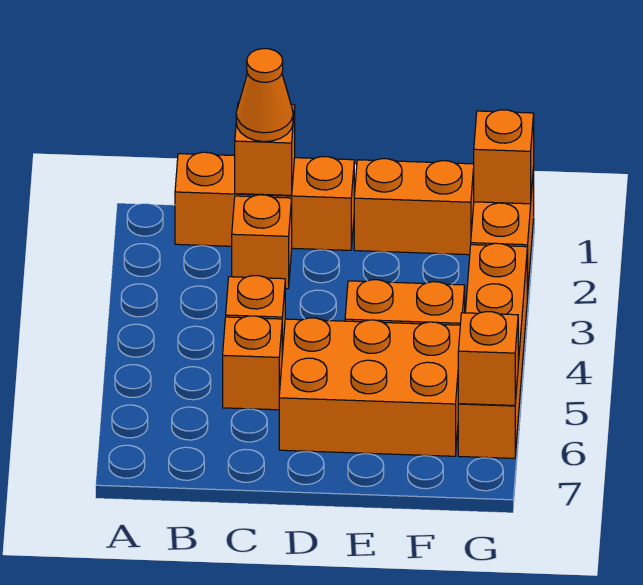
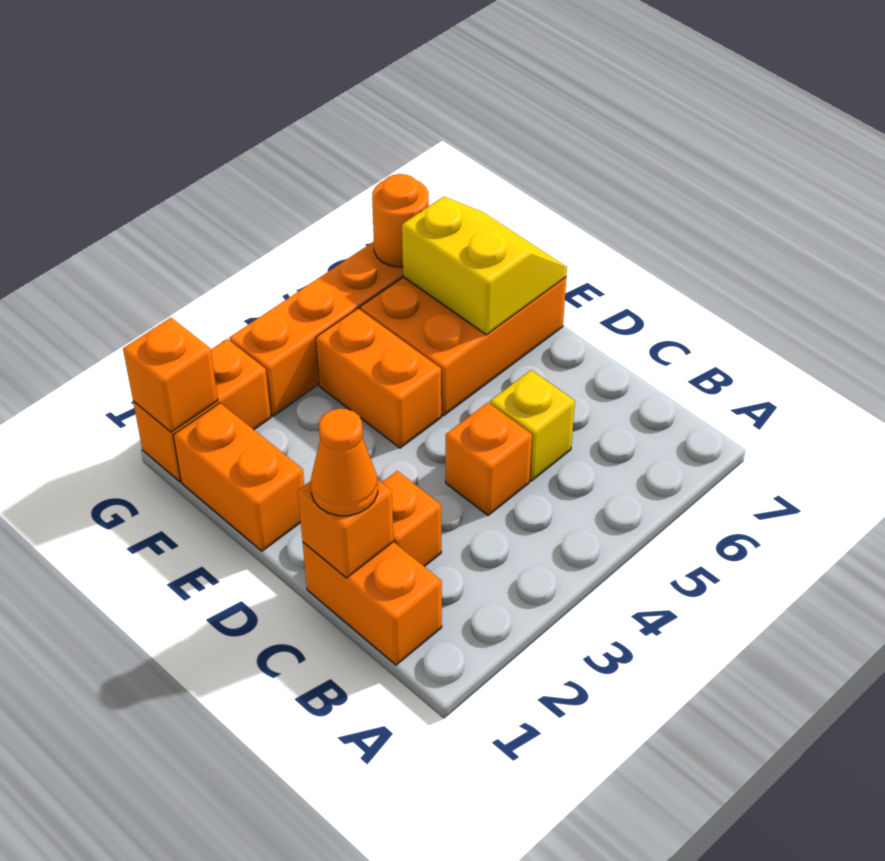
orange brick B1:D1 level 1 -> orange brick B1:C1 level 1
orange brick C5 level 1 -> yellow brick C5 level 1
orange brick D5:F6 level 1 -> orange brick E5:F7 level 1
none -> yellow slope E6:F7 level 2 top 6
orange brick G6 level 2 -> orange round brick G6 level 2

